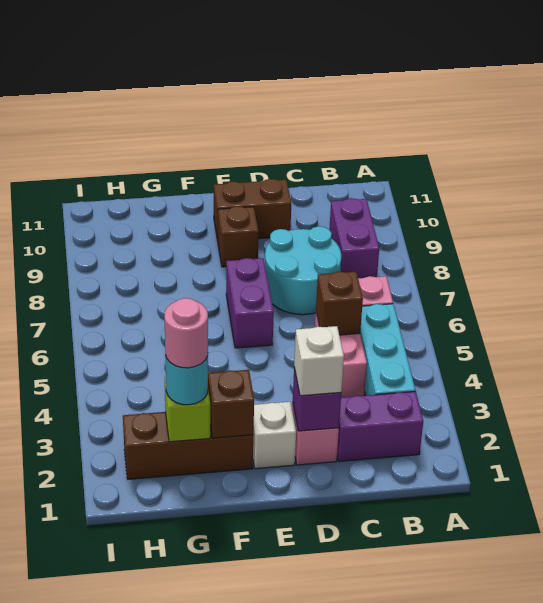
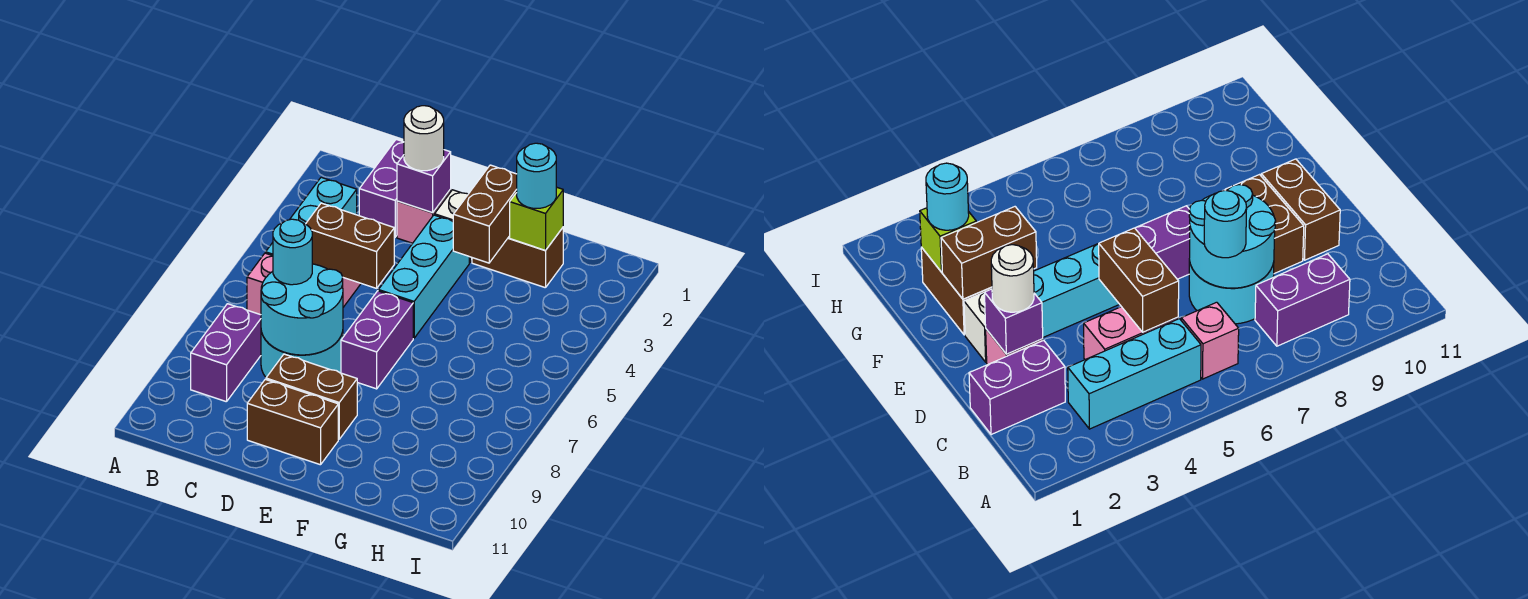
purple brick B2:C2 level 1 -> purple brick C1:C2 level 1
brown brick C5 level 2 -> brown brick C5:D5 level 2
none -> cyan round brick C7:D8 level 2
none -> cyan round brick C7 level 3
white brick D2 level 3 -> white round brick D2 level 3
none -> cyan brick E3:E5 level 1
brown brick E9 level 1 -> brown brick D9:E9 level 1
brown brick F2:H2 level 1 -> brown brick F2:G2 level 1
brown brick F2 level 2 -> brown brick F2:F3 level 2
pink round brick G2 level 4 -> none

